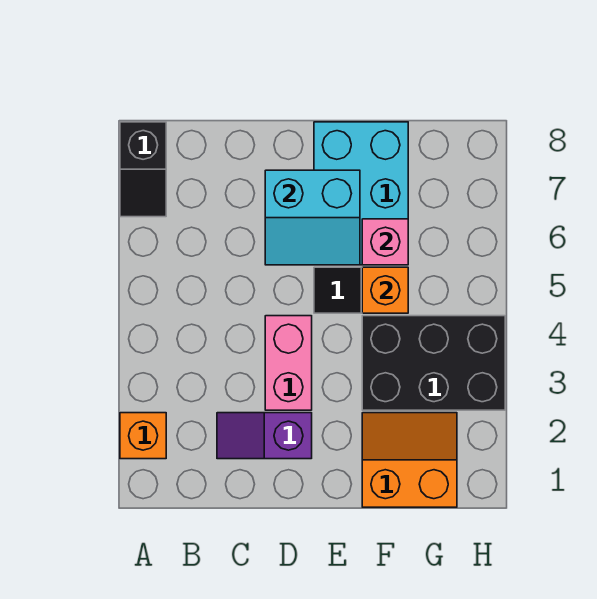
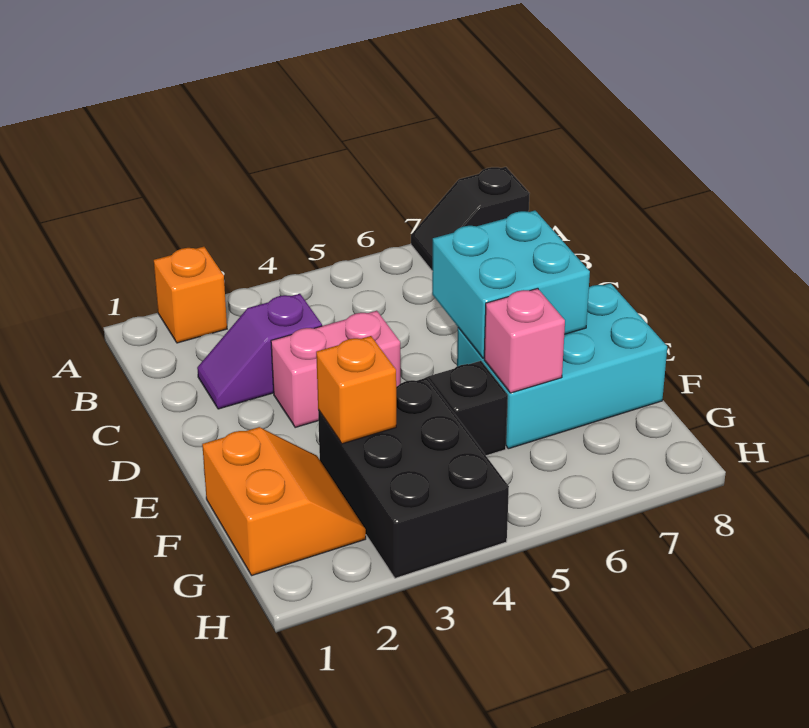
purple slope C2:D2 level 1 top D -> purple slope C2:C3 level 1 top 3
cyan slope D6:E7 level 2 top 7 -> cyan brick D6:E7 level 2
orange brick F5 level 2 -> orange brick F3 level 2

